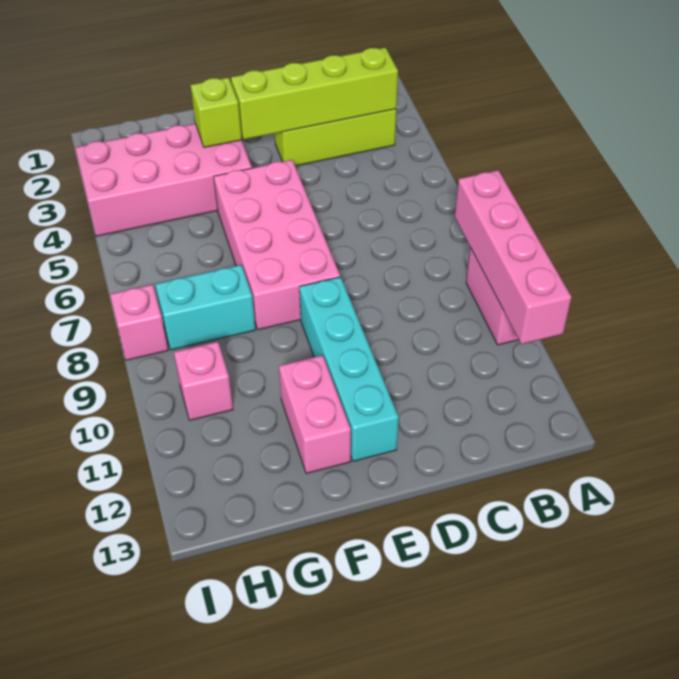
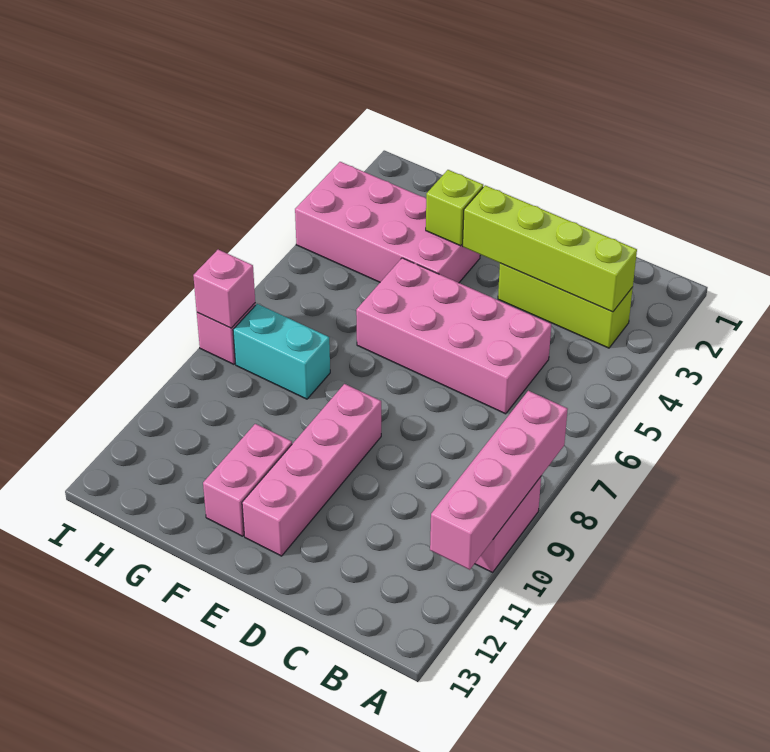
pink brick E5:F8 level 1 -> pink brick C5:F6 level 1
cyan brick E9:E12 level 1 -> pink brick E9:E12 level 1
pink brick H10 level 1 -> pink brick I8 level 2

